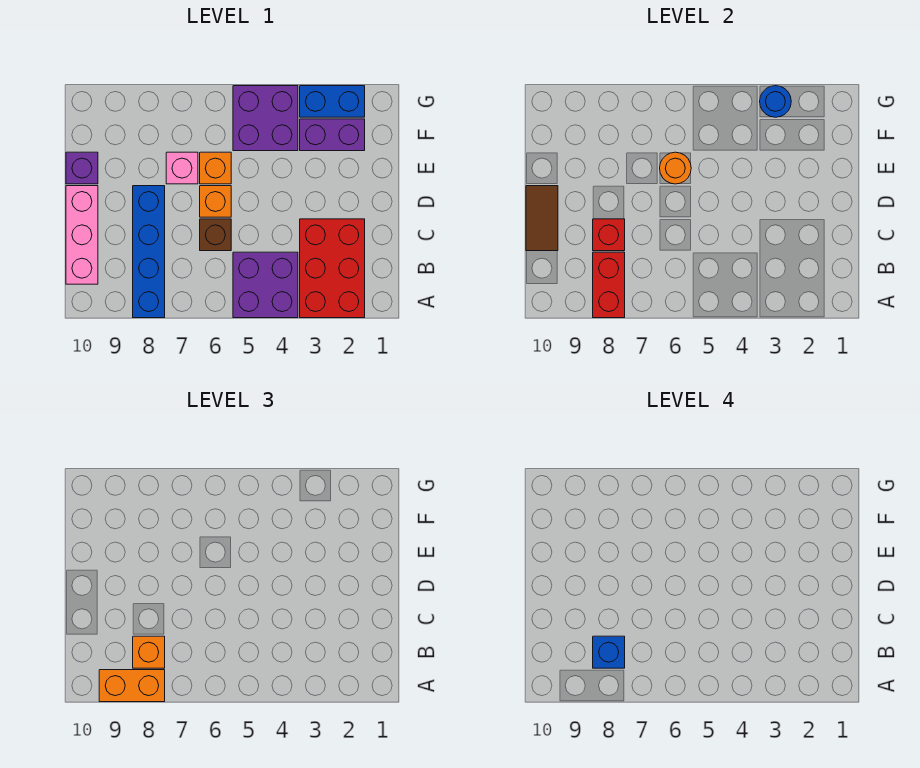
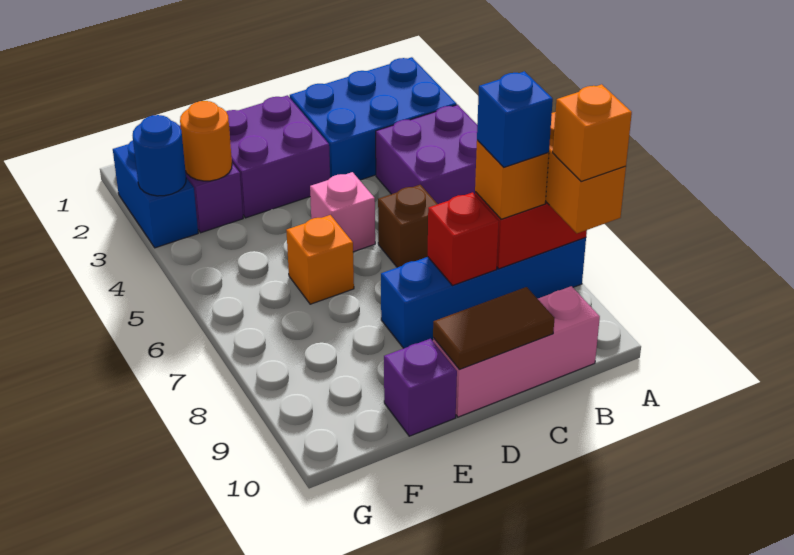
red brick A2:C3 level 1 -> blue brick A2:C3 level 1
orange brick D6 level 1 -> orange brick A9 level 4
orange round brick E6 level 2 -> orange round brick F3 level 2
pink brick E7 level 1 -> pink brick D5 level 1
purple brick F4:G5 level 1 -> purple brick D2:E3 level 1

